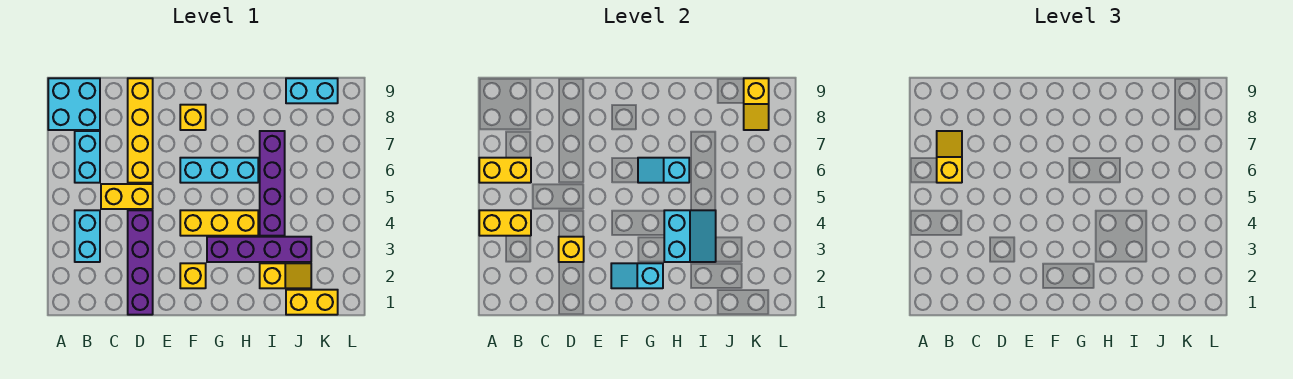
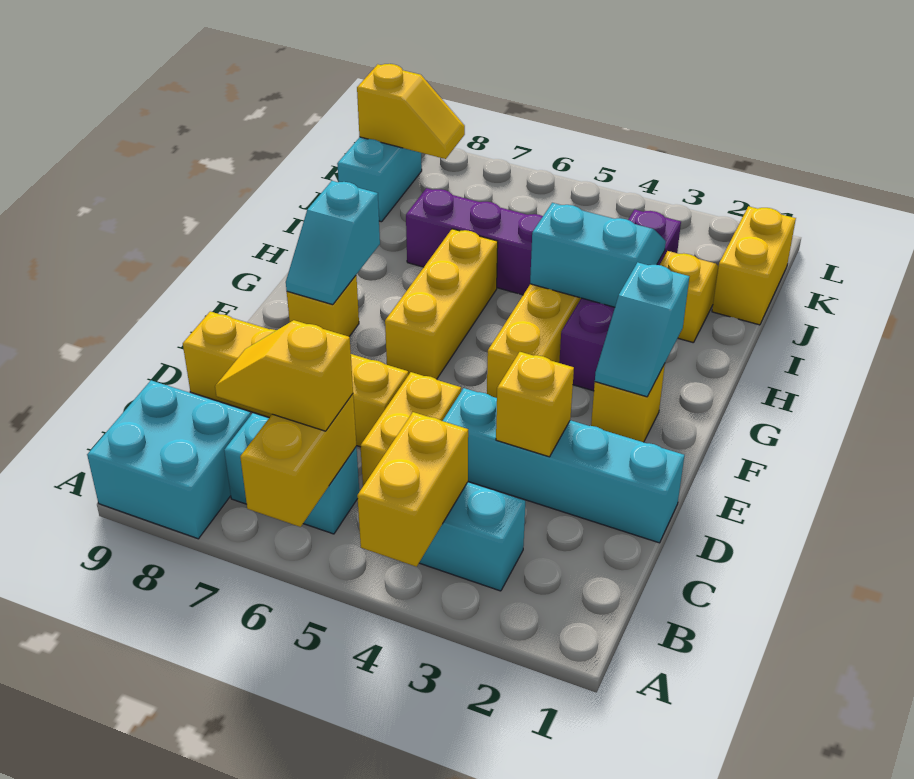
purple brick D1:D4 level 1 -> cyan brick D1:D4 level 1
cyan brick F6:H6 level 1 -> yellow brick F6:H6 level 1
cyan slope G6:H6 level 2 top H -> cyan slope F8:G8 level 2 top G

